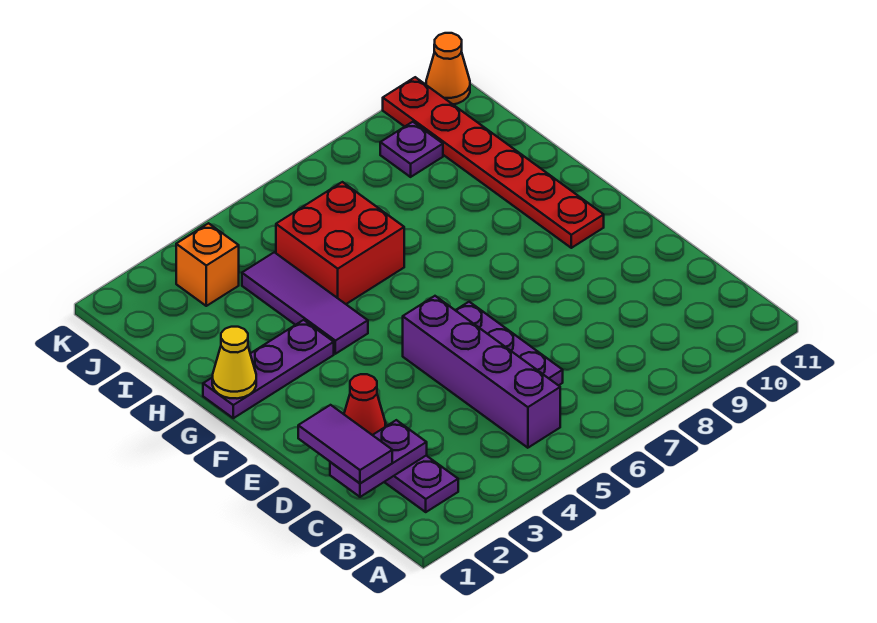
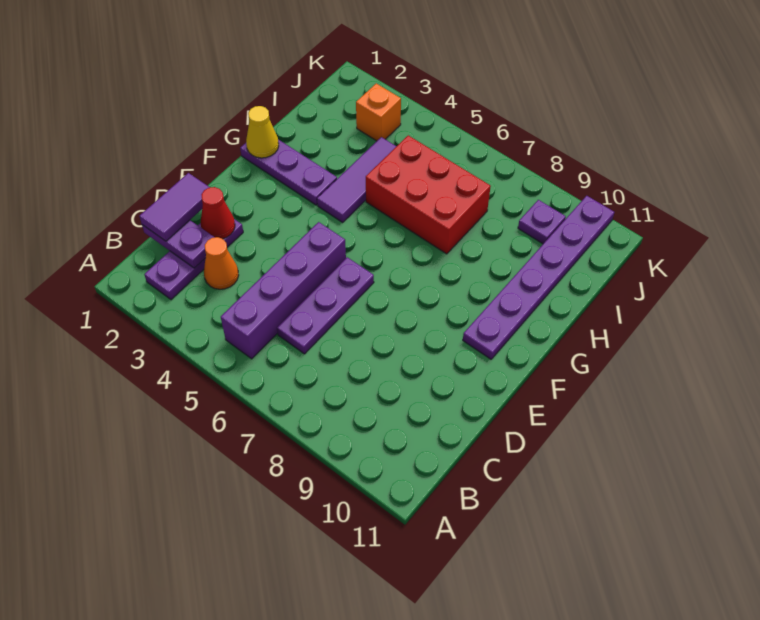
red plate F10:K10 level 1 -> purple plate F10:K10 level 1
red brick H5:I6 level 1 -> red brick H5:I7 level 1
orange cone K11 level 1 -> orange cone C3 level 1

